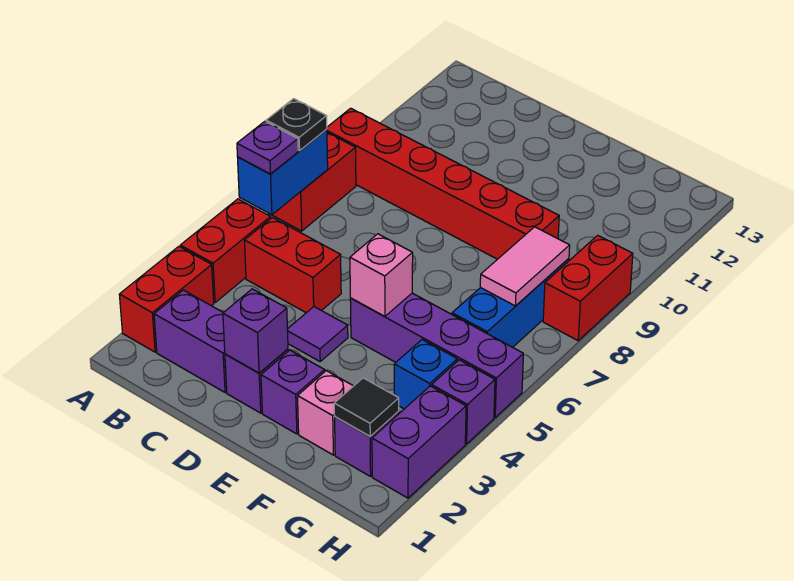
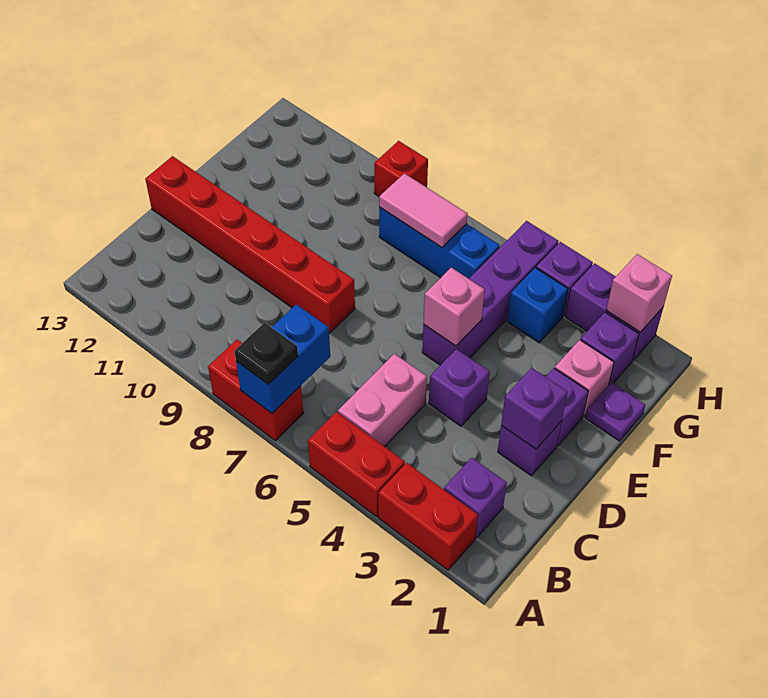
blue brick A6:A7 level 2 -> blue brick A7:B7 level 2
purple plate A6 level 3 -> purple plate F1 level 1
red brick A9:F9 level 1 -> red brick D8:D13 level 1
purple brick B2:C2 level 1 -> purple brick B2 level 1
red brick B5:C5 level 1 -> pink brick B5:C5 level 1
purple tile D4 level 1 -> purple brick D4 level 1
black tile G2 level 2 -> none
none -> pink brick H2 level 2
red brick H8:H9 level 1 -> red brick H9 level 1

